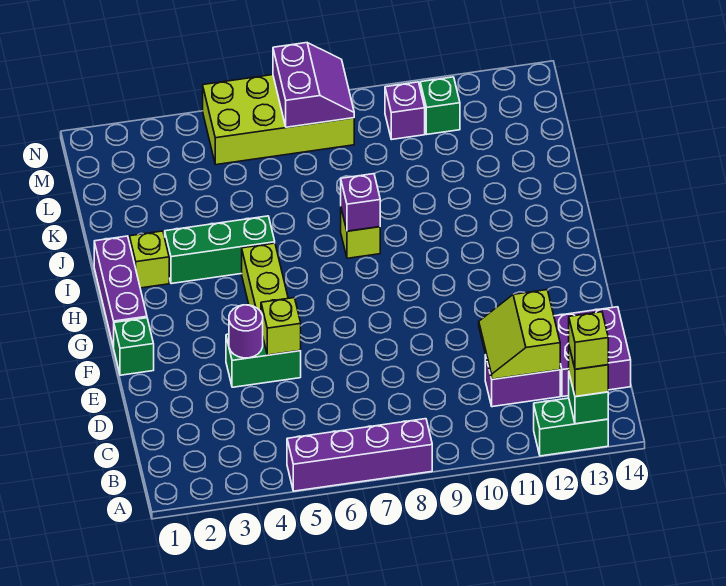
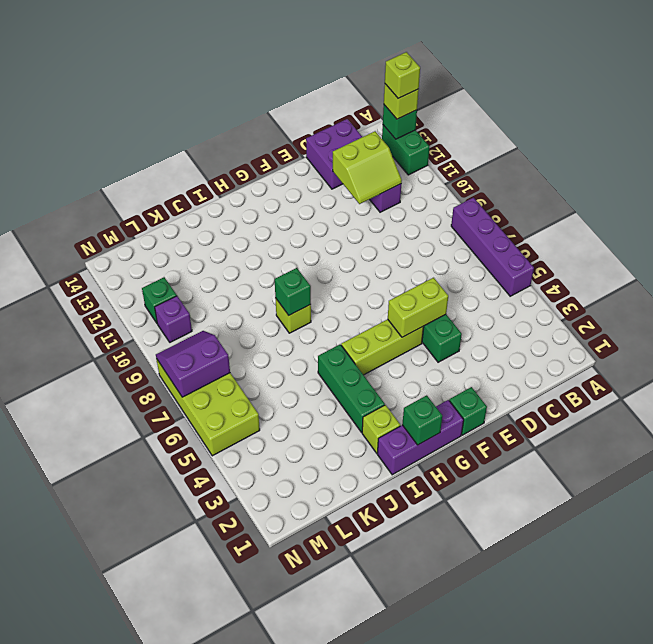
purple round brick E4 level 2 -> none
lime brick E5 level 2 -> lime brick E5:F5 level 2
none -> green brick H1 level 2
purple brick I8 level 2 -> green brick I8 level 2

